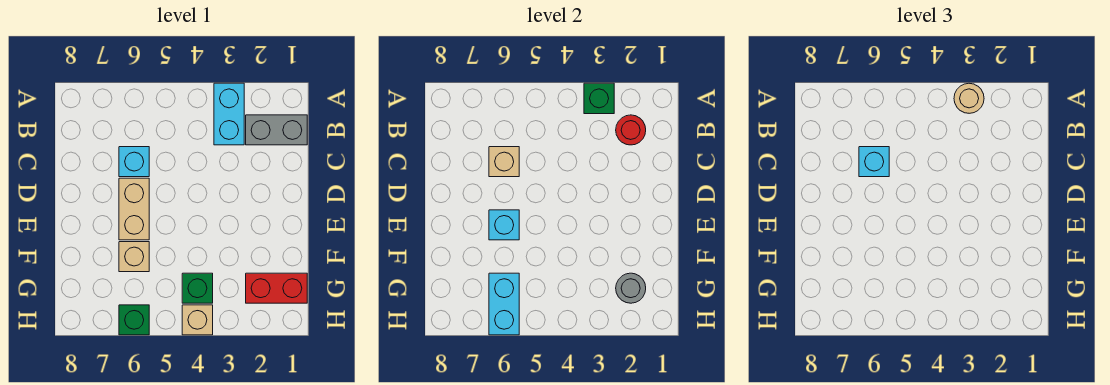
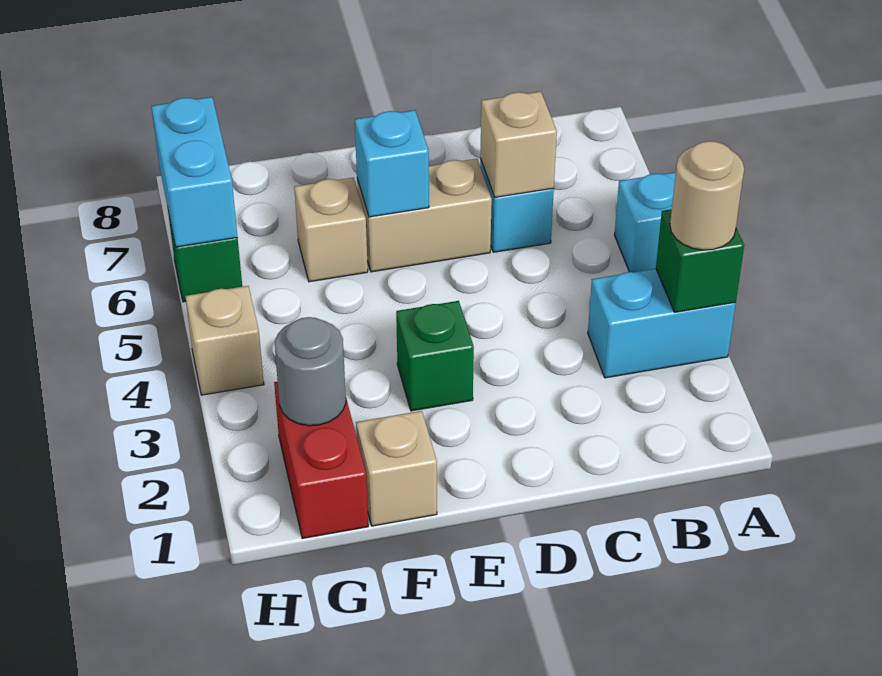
grey brick B1:B2 level 1 -> none
red round brick B2 level 2 -> none
cyan brick C6 level 3 -> cyan brick A5 level 1
none -> tan brick F1 level 1
green brick G4 level 1 -> green brick E3 level 1
cyan brick G6:H6 level 2 -> cyan brick H6:H7 level 2

